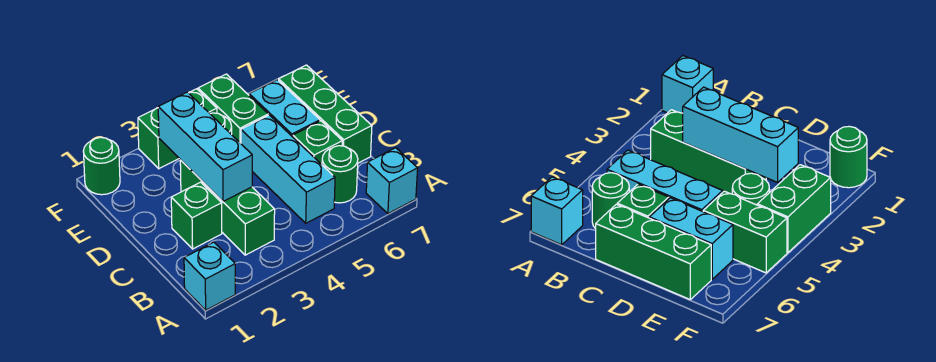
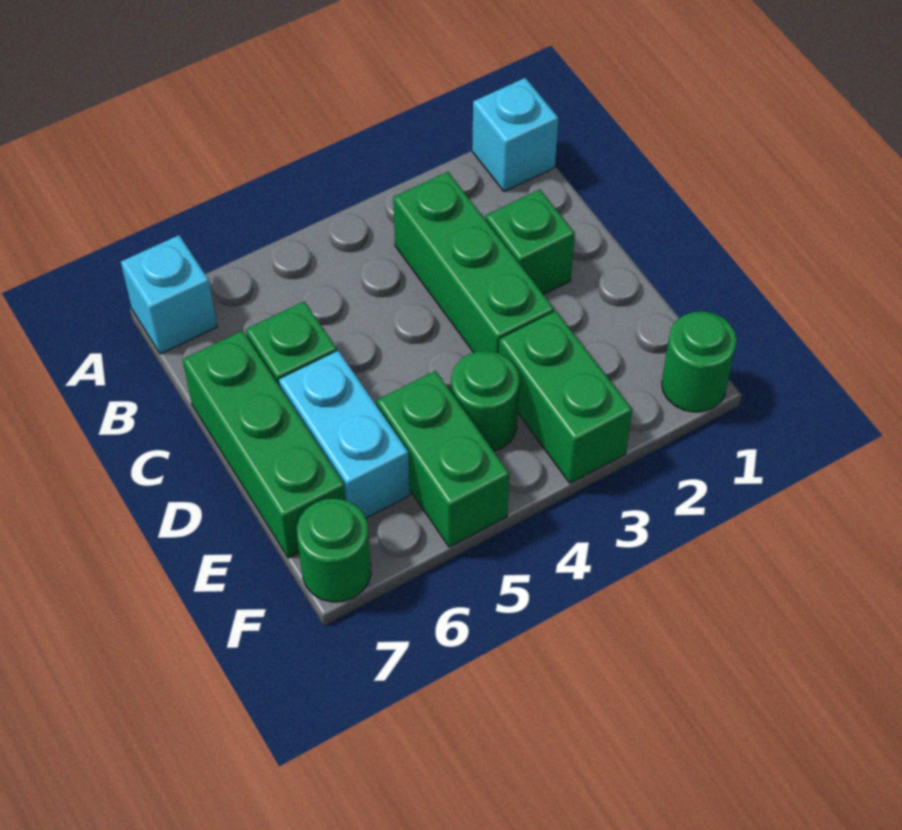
cyan brick B5:D5 level 1 -> none
green round brick B6 level 1 -> green round brick F7 level 1
cyan brick C3:E3 level 2 -> none
green brick F3:F4 level 1 -> green brick E3:F3 level 1

